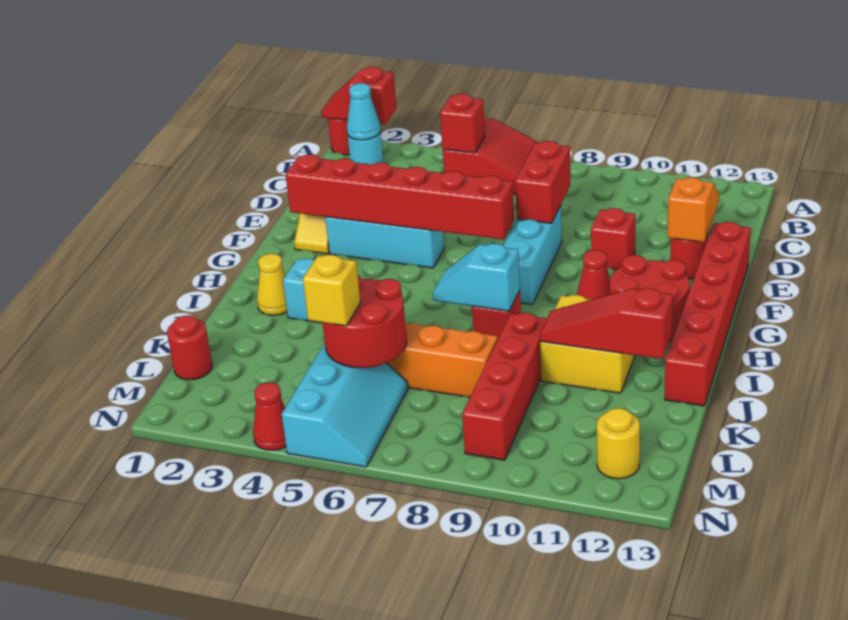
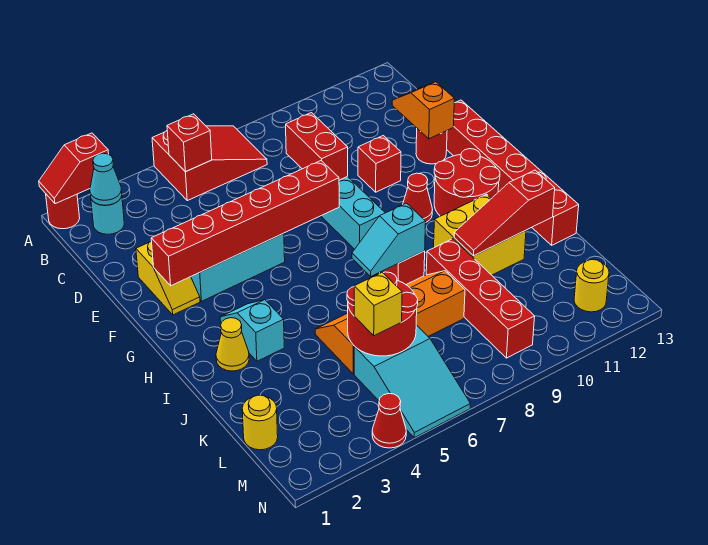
red round brick L1 level 1 -> yellow round brick L1 level 1
cyan slope L5:N6 level 1 top 5 -> cyan slope L5:N6 level 1 top L

